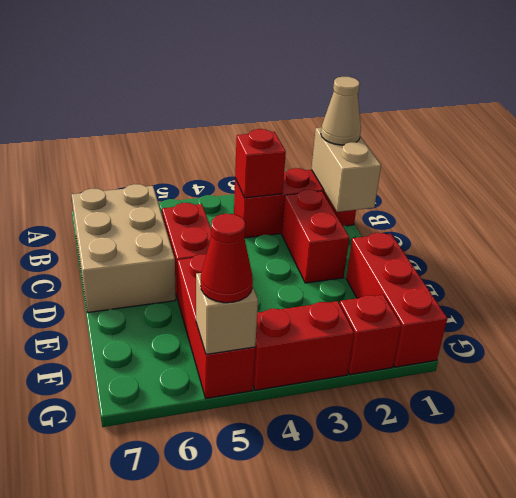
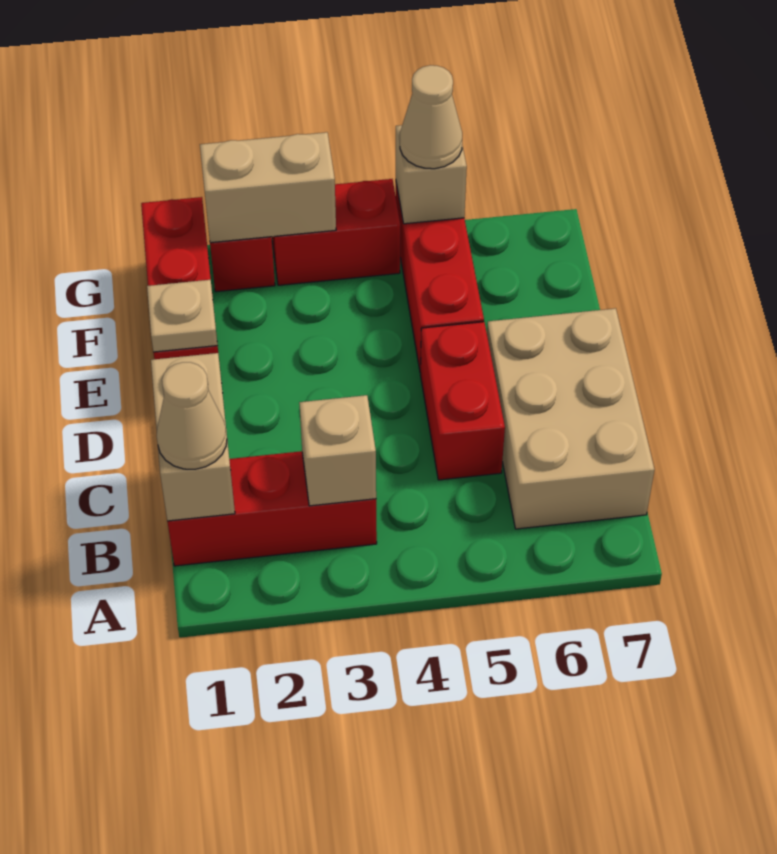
red brick B3 level 2 -> tan brick B3 level 2
red brick C2:D2 level 1 -> none
none -> tan plate E1 level 2
none -> tan brick G2:G3 level 2
red cone G5 level 3 -> tan cone G5 level 3

